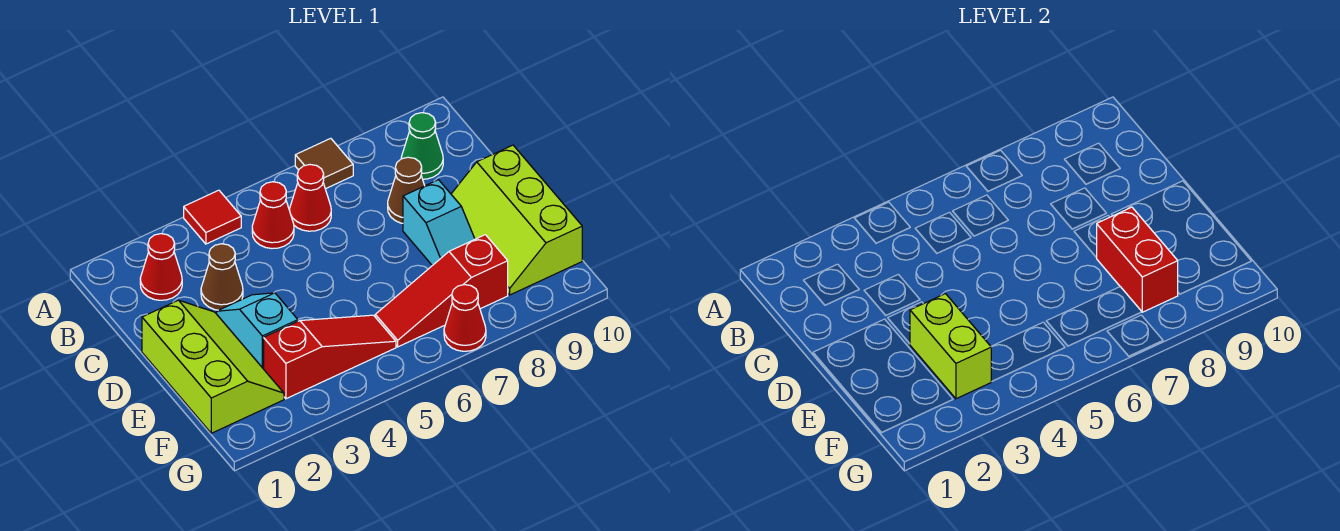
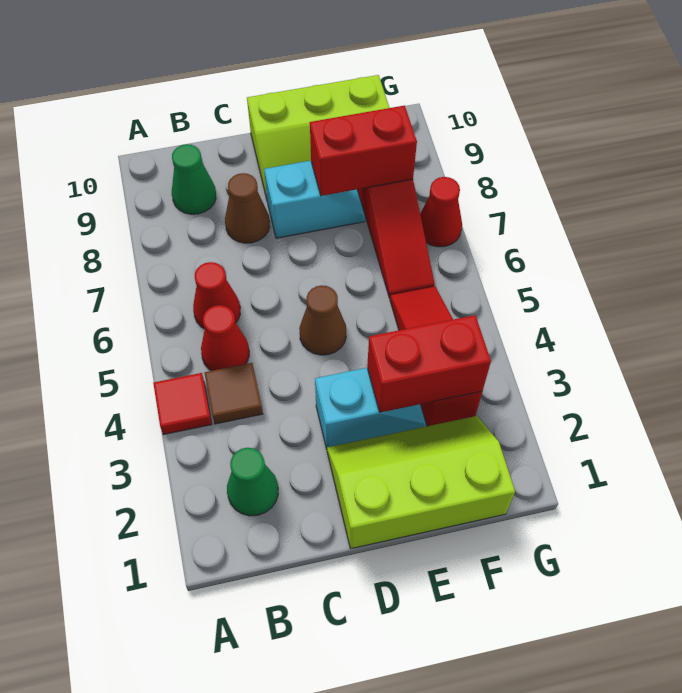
brown tile A7 level 1 -> brown tile B4 level 1
red cone B2 level 1 -> green cone B2 level 1
brown cone C3 level 1 -> brown cone D5 level 1
cyan slope D3:E3 level 1 top E -> cyan slope D3:E3 level 1 top D
lime brick E3:F3 level 2 -> red brick E3:F3 level 2

